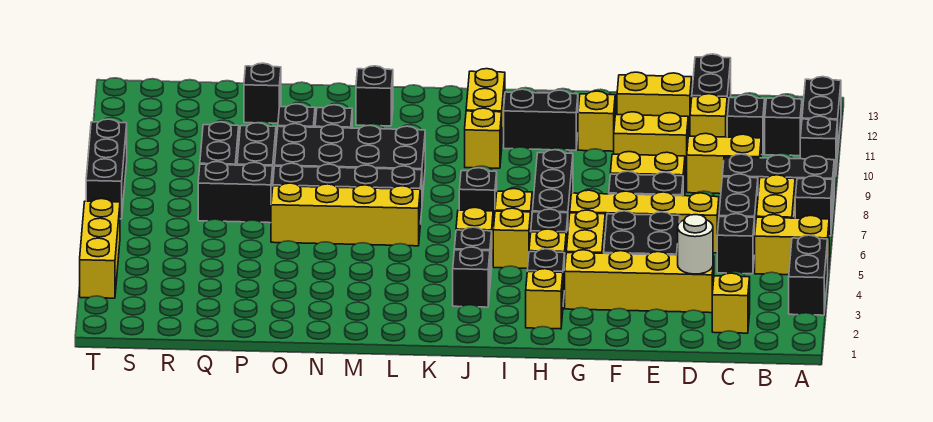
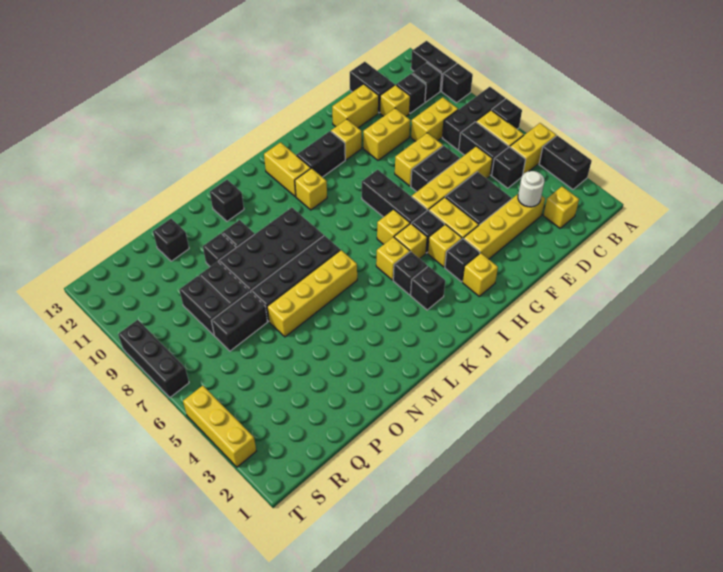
black brick J7 level 1 -> none

